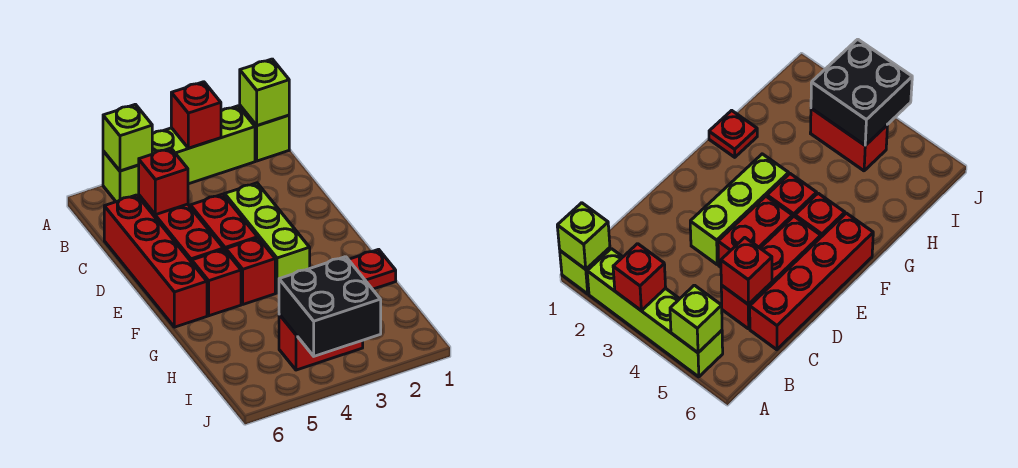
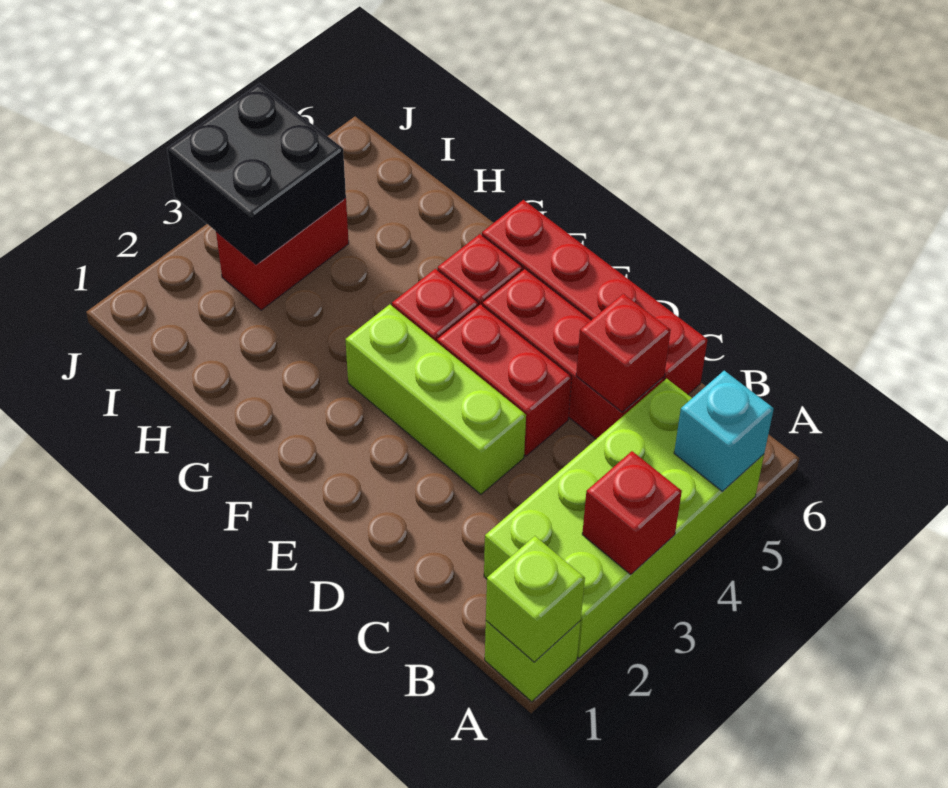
lime brick A2:A5 level 1 -> lime brick A2:B5 level 1
lime brick A5 level 2 -> cyan brick A5 level 2
red plate G1 level 1 -> none

